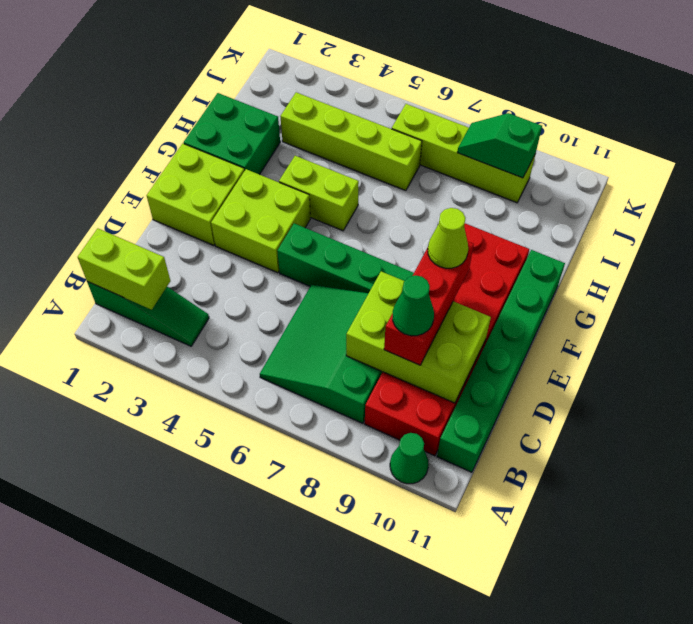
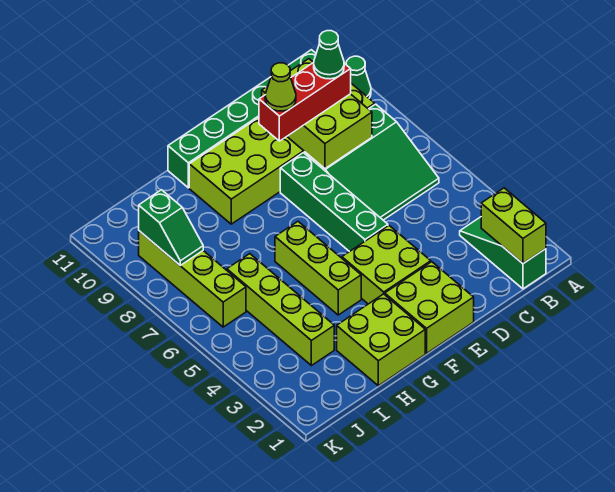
red brick B9:G10 level 1 -> lime brick B9:G10 level 1
green brick G1:H2 level 1 -> lime brick G1:H2 level 1
lime brick G4:G5 level 1 -> lime brick G4:G6 level 1

